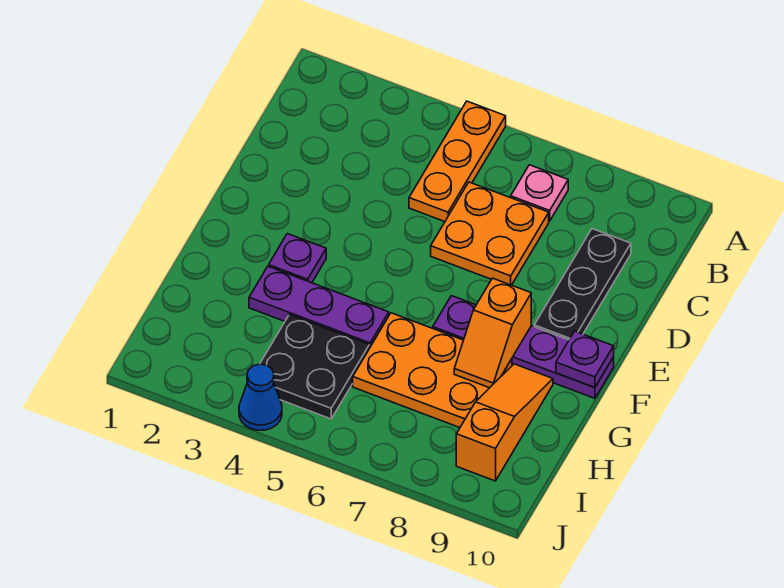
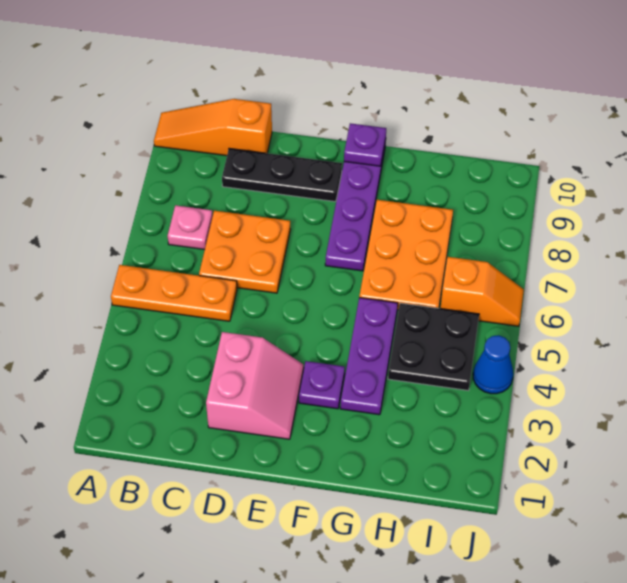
none -> pink slope D2:E3 level 1 top D
orange slope F8:G8 level 2 top F -> orange slope I6:J6 level 1 top I
orange slope G9:I9 level 1 top I -> orange slope A10:C10 level 1 top C

